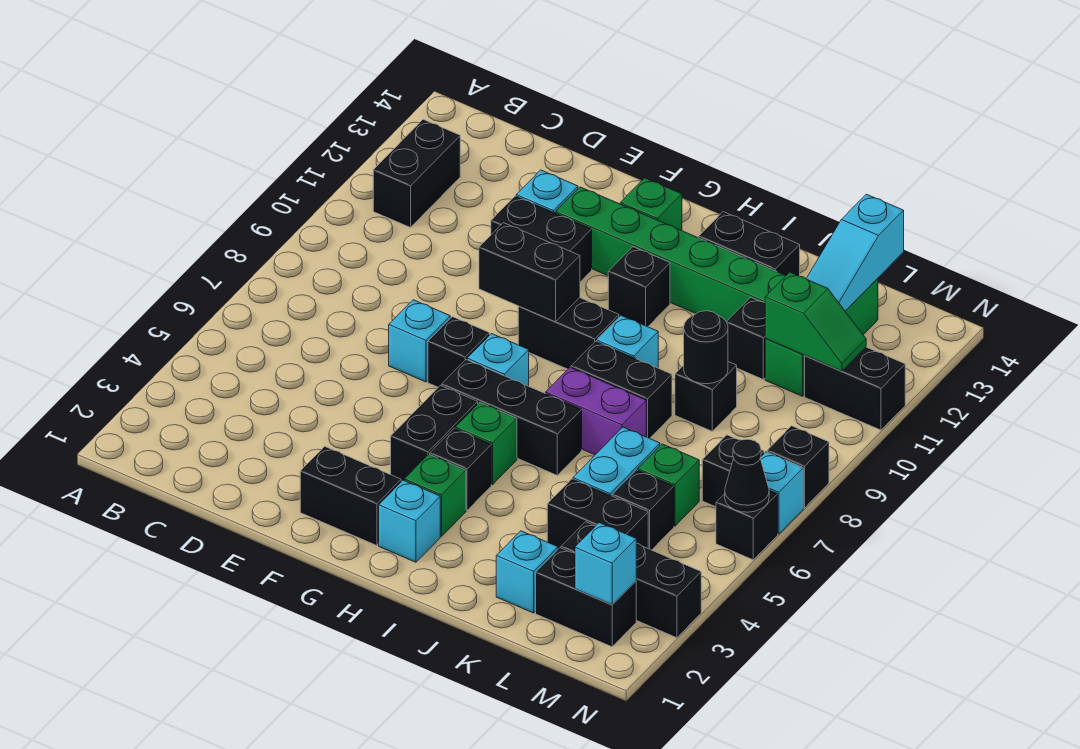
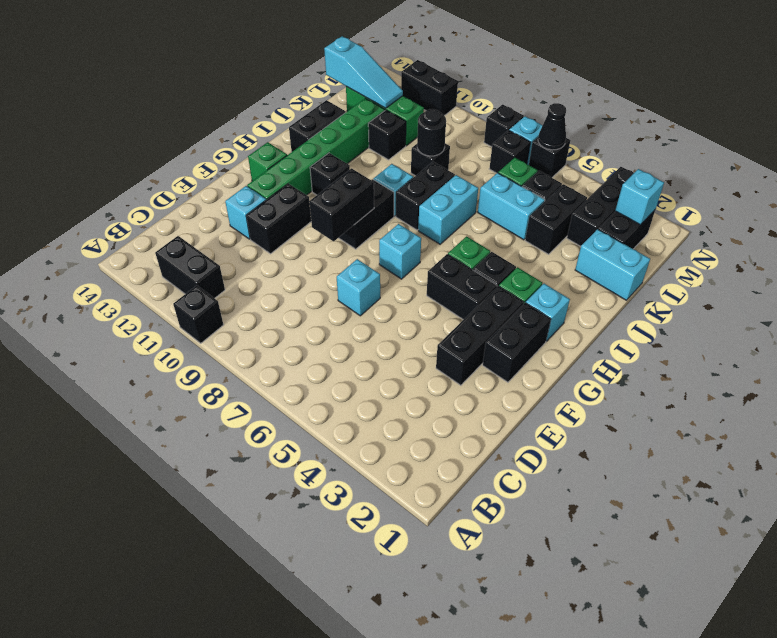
black brick F7 level 1 -> black brick A10 level 1
black brick G6:I6 level 1 -> black brick E3:G3 level 1
purple brick I7:J7 level 1 -> cyan brick I7:J7 level 1
cyan brick K2 level 1 -> cyan brick K1:K2 level 1
green slope L11:M11 level 2 top L -> none
black brick M11:N11 level 1 -> black brick N11:N12 level 1

